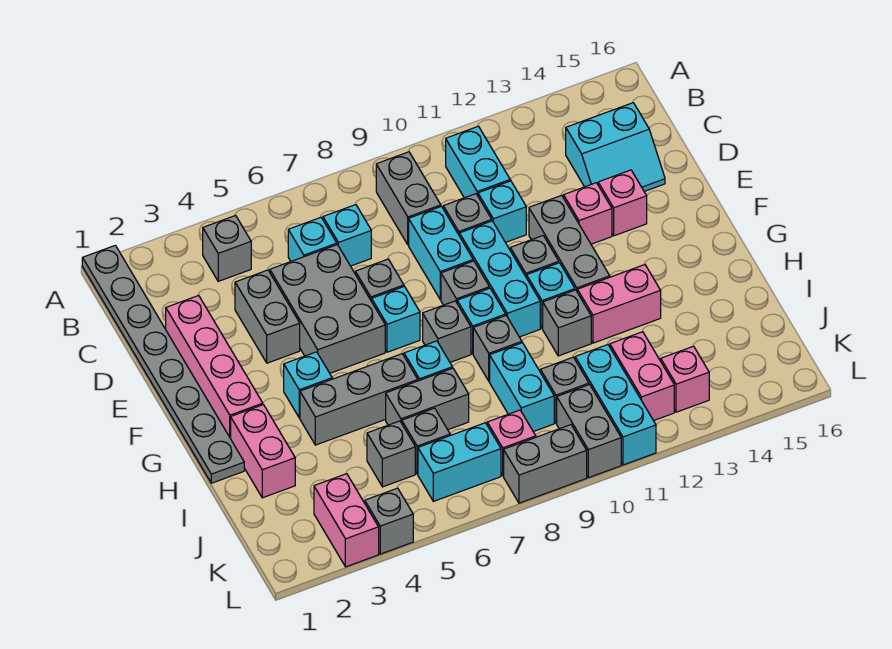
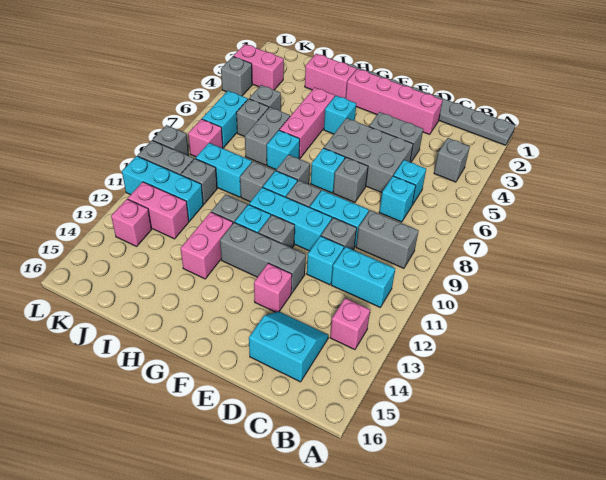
cyan slope C14:D15 level 1 top C -> cyan slope C14:D15 level 1 top 15
pink brick E14 level 1 -> pink brick B13 level 1
grey brick H4:H6 level 1 -> pink brick H4:H6 level 1
grey brick L8:L9 level 1 -> grey brick L9 level 1

